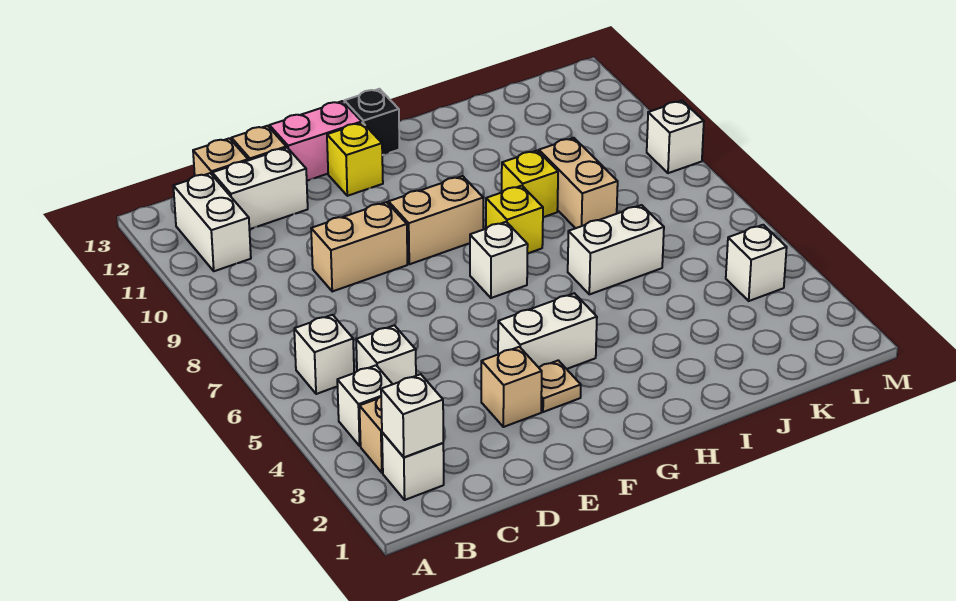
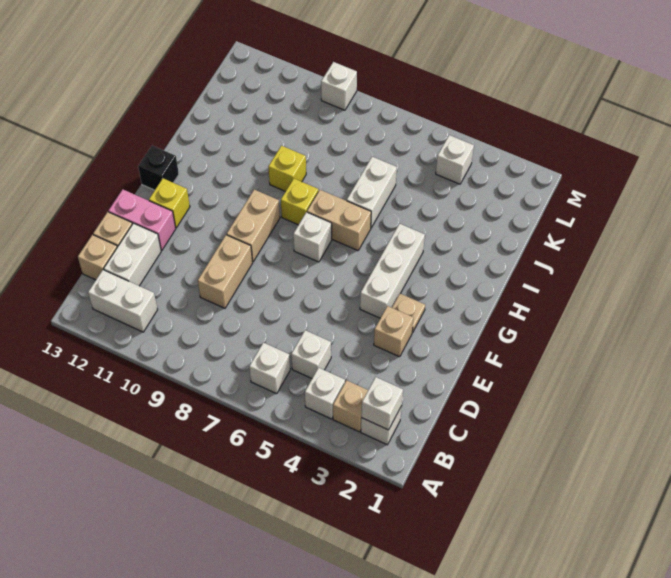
pink brick E13:F13 level 1 -> pink brick E12:E13 level 1
white brick F4:G4 level 1 -> white brick F4:H4 level 1
tan brick J8:J9 level 1 -> tan brick H6:H7 level 1

